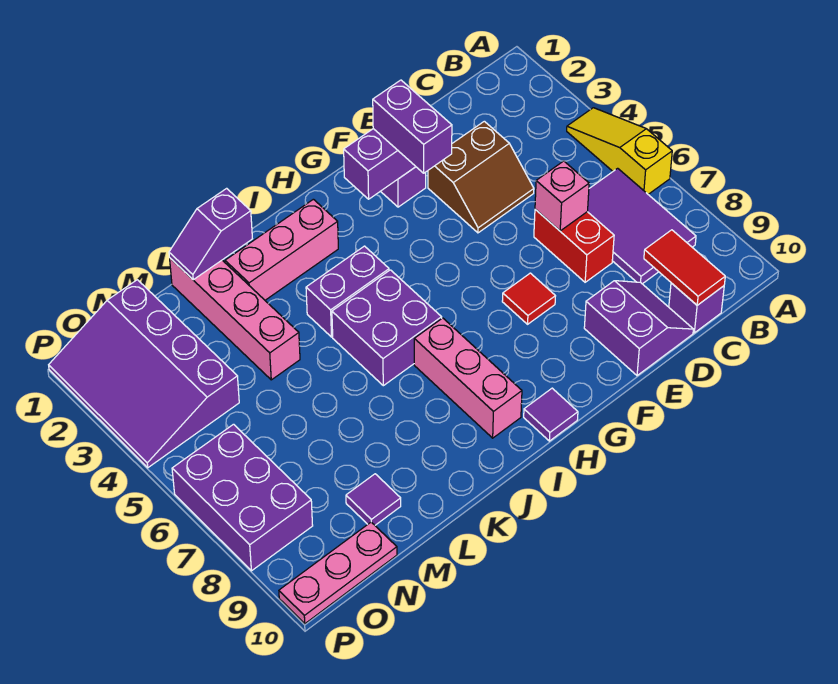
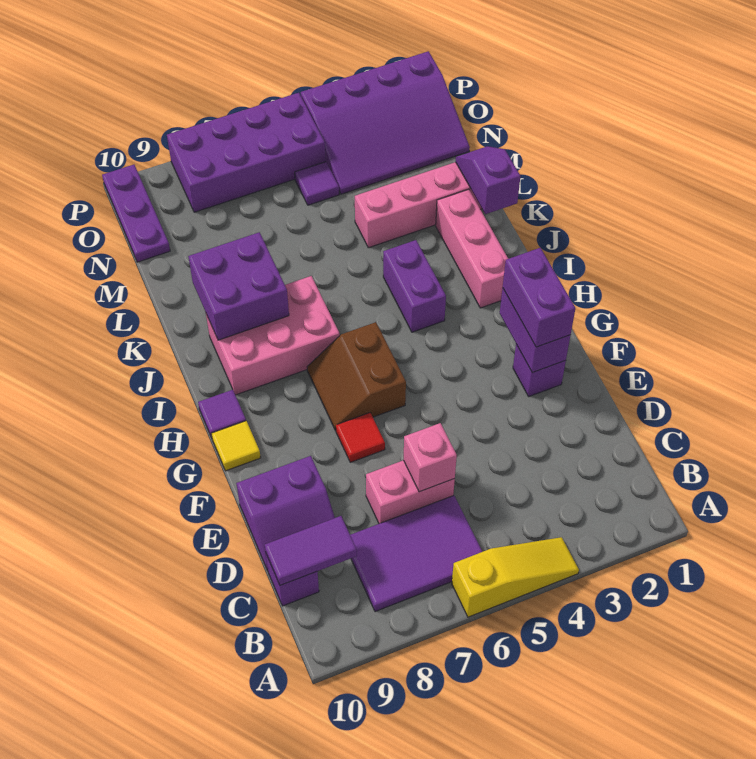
red tile C9:C10 level 2 -> purple tile C9:C10 level 2
brown slope D3:E4 level 1 top 3 -> brown slope G6:H7 level 1 top 6
red brick D6:D7 level 1 -> pink brick D6:D7 level 1
purple brick F2:F3 level 3 -> purple brick F2:G2 level 3
none -> yellow tile G10 level 1
purple brick I5:J6 level 1 -> purple brick J8:K9 level 2
pink brick I7:I9 level 1 -> pink brick I7:J9 level 1
purple tile M9 level 1 -> purple tile N5 level 1
purple slope N1:P4 level 1 top N -> purple slope N1:P4 level 1 top P
pink plate N10:P10 level 1 -> purple plate N10:P10 level 1
purple brick O6:P8 level 1 -> purple brick O5:P8 level 1

